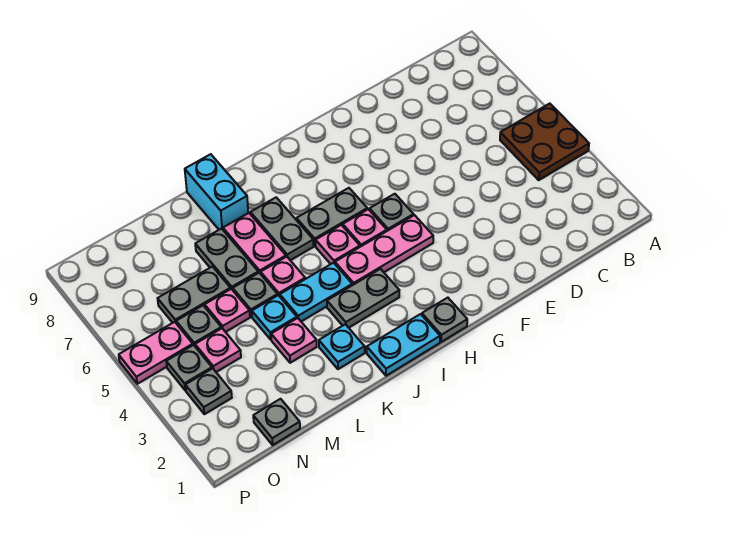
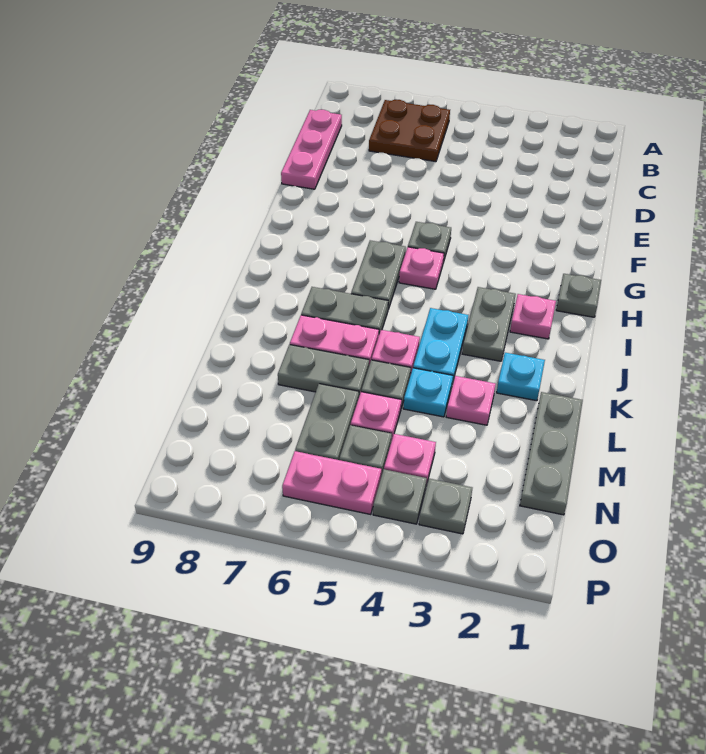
brown plate A4:B5 level 1 -> brown plate B6:C7 level 1
pink plate G4:I4 level 1 -> pink plate C9:E9 level 1
cyan plate I1:J1 level 1 -> none
pink plate I5 level 1 -> pink plate I2 level 1
cyan brick K8:K9 level 1 -> none
grey plate N1 level 1 -> grey plate L1:N1 level 1
pink plate O5:P5 level 1 -> pink plate O5:O6 level 1

